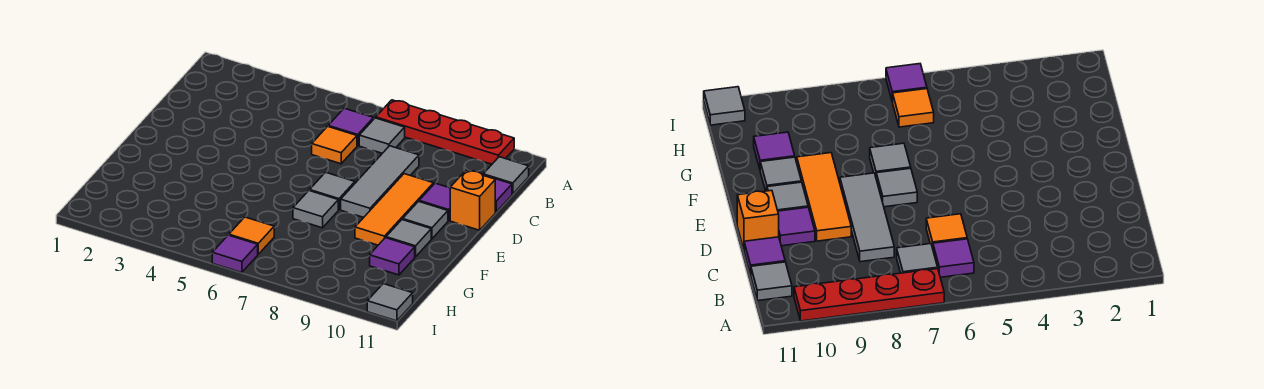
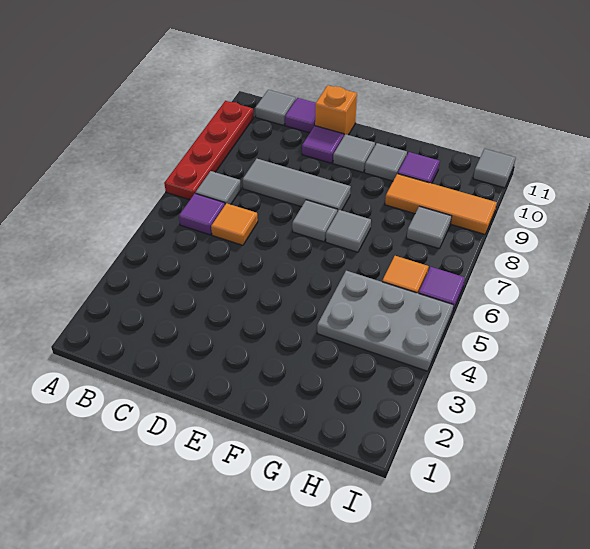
orange tile D9:F9 level 1 -> orange tile G9:I9 level 1
none -> grey plate G4:I5 level 1
none -> grey tile H8 level 1

